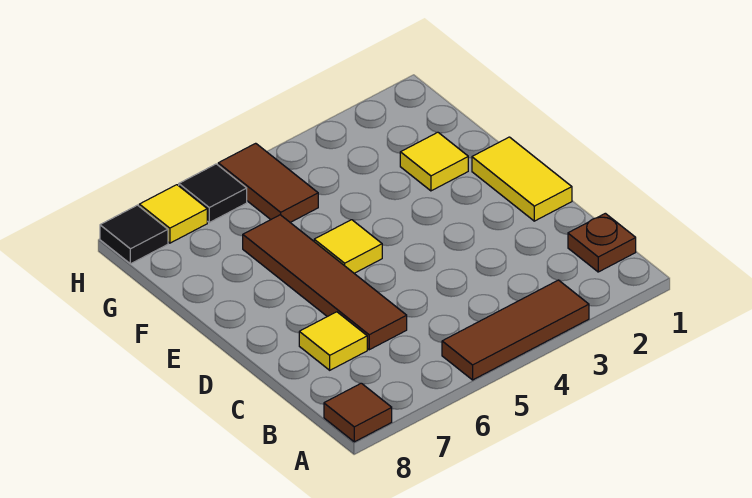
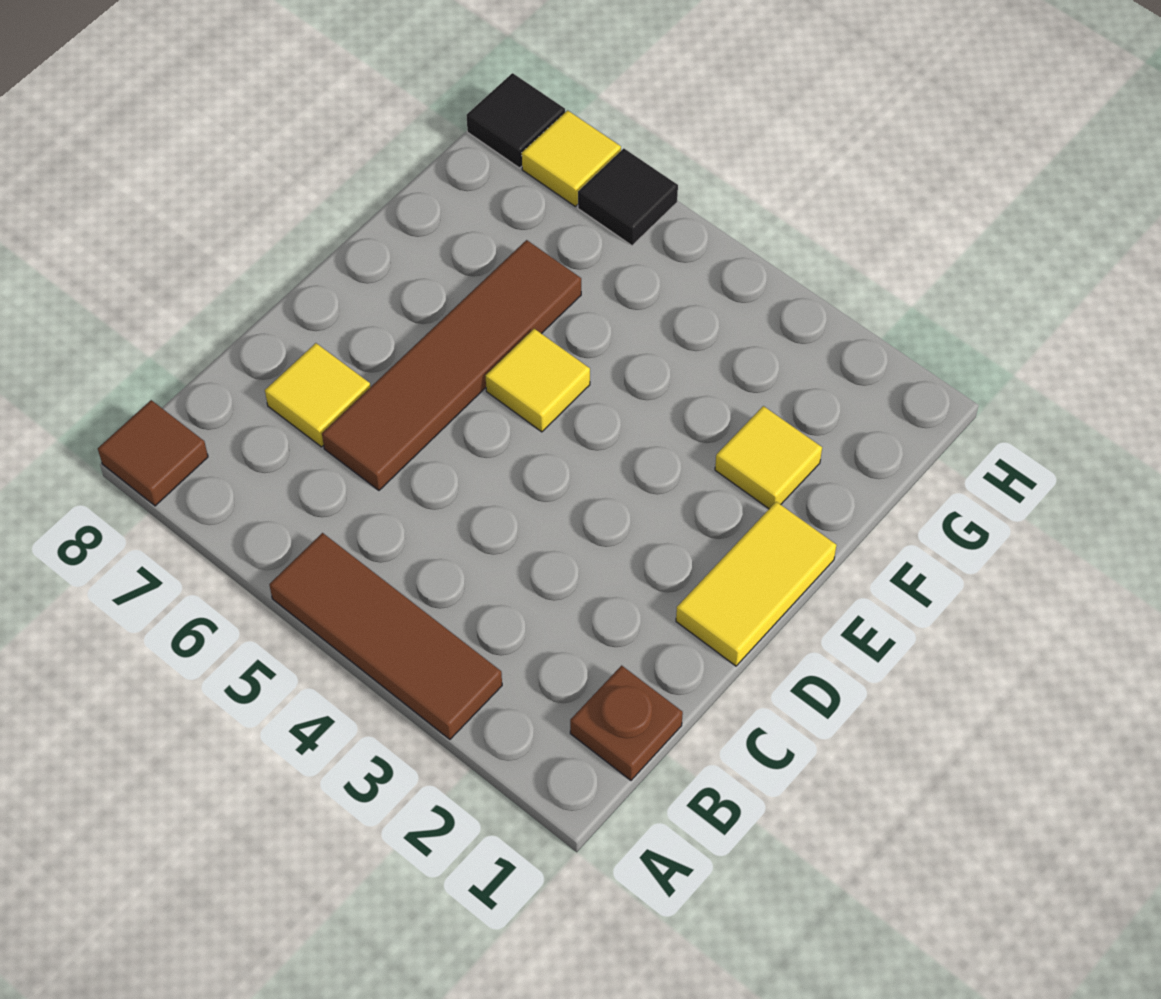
brown tile G5:H5 level 1 -> none

